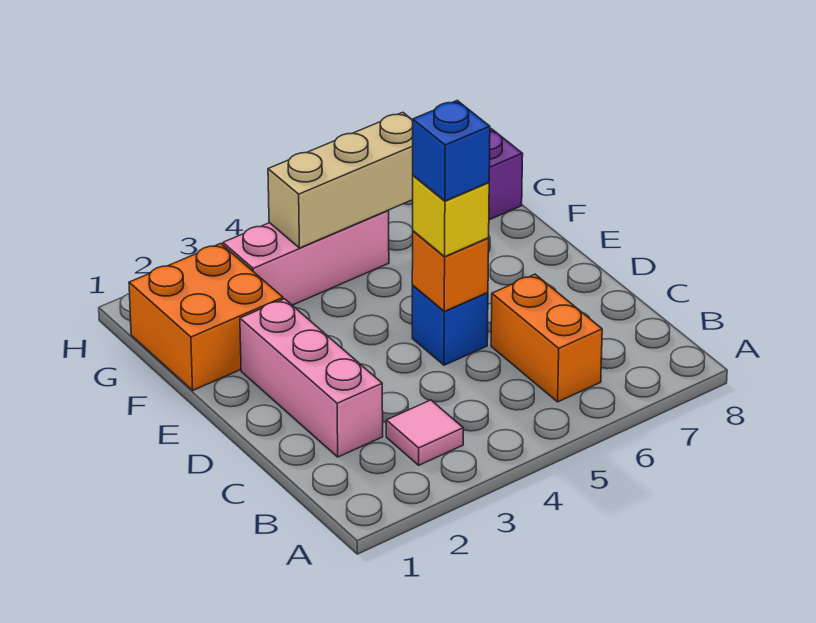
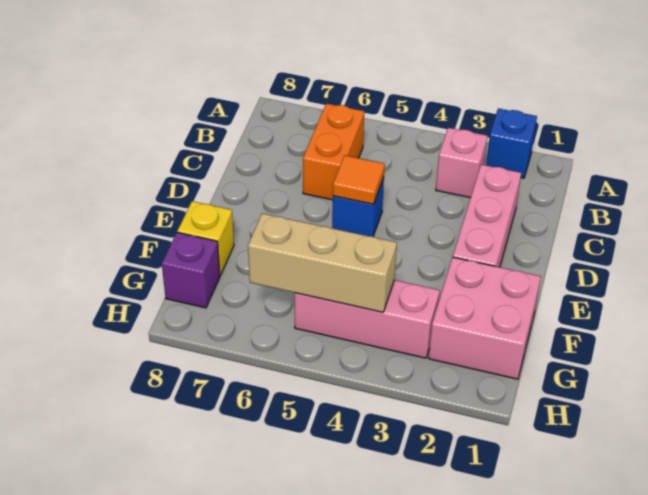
pink tile B3 level 1 -> pink brick B3 level 1
orange brick D5 level 2 -> orange tile D5 level 2
yellow brick D5 level 3 -> yellow brick F8 level 1
blue brick D5 level 4 -> blue brick A2 level 1
orange brick F1:G2 level 1 -> pink brick F1:G2 level 1

